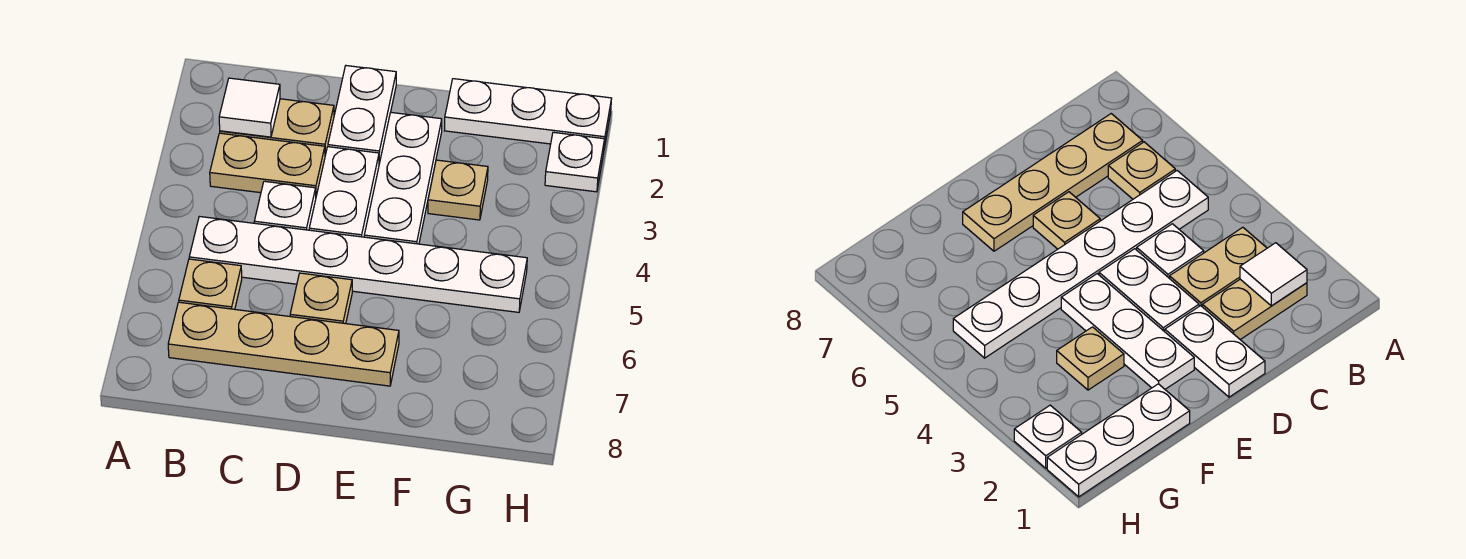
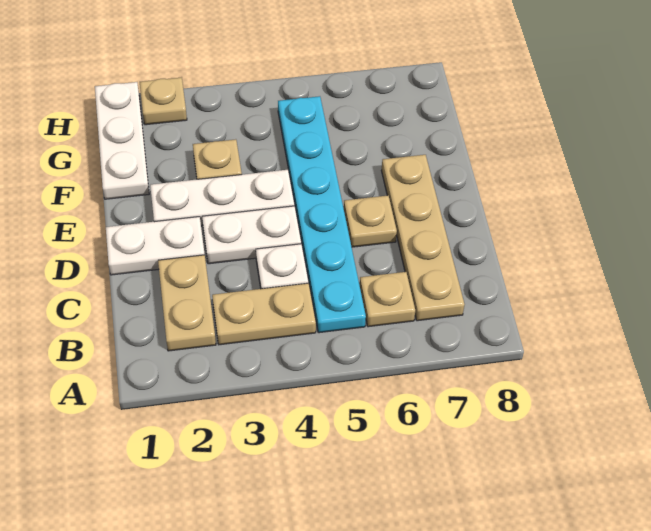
white tile B2 level 2 -> none
tan plate B3:C3 level 1 -> tan plate B3:B4 level 1
white plate B5:G5 level 1 -> cyan plate B5:G5 level 1
white plate H2 level 1 -> tan plate H2 level 1

